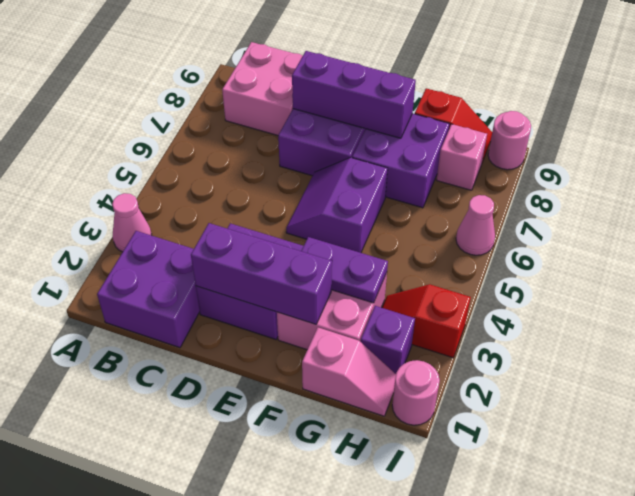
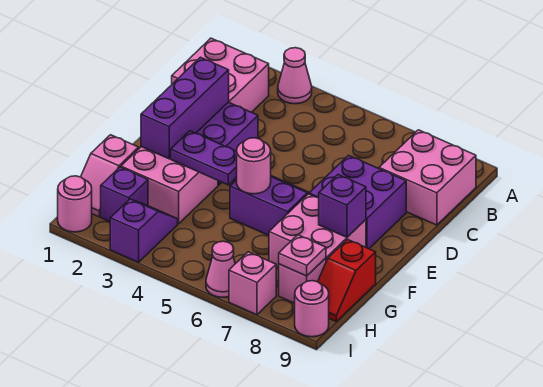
purple brick B1:C2 level 1 -> pink brick B1:C2 level 1
purple brick D8:F8 level 2 -> purple brick F8 level 2
purple plate F3:G3 level 2 -> purple plate F3:F4 level 2
none -> pink round brick F5 level 2
purple brick F7:G8 level 1 -> pink brick F7:G8 level 1
red slope H3:I3 level 1 top I -> purple slope H3:I3 level 1 top I
none -> pink plate H8 level 2
none -> pink brick I7 level 1

